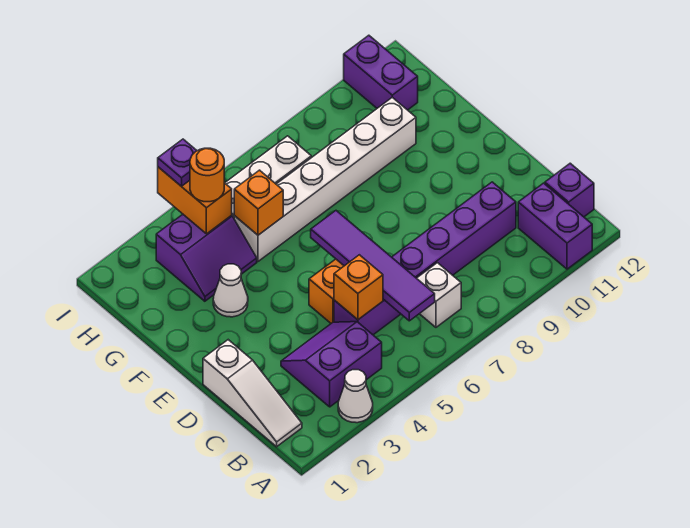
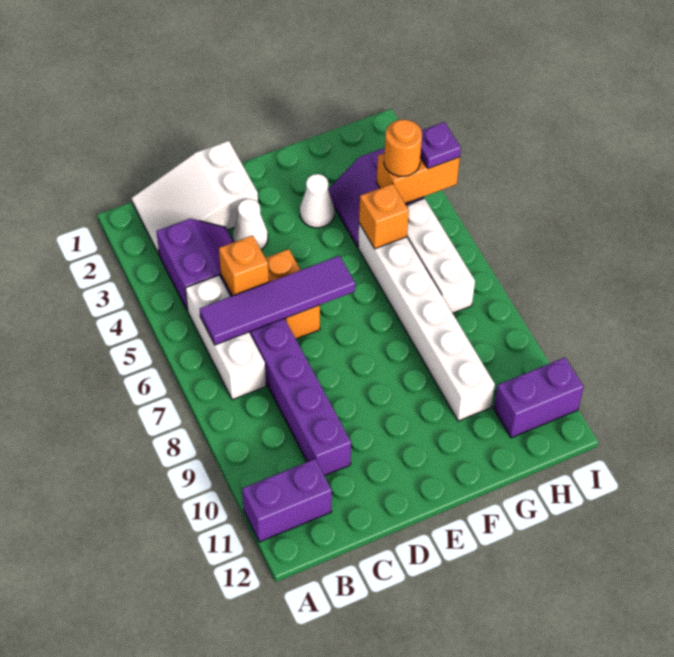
white cone A3 level 1 -> white cone D3 level 1
white slope B1:D1 level 1 top D -> white slope B1:D2 level 1 top D
white brick B7 level 1 -> white brick B5:B7 level 1
purple brick B12 level 1 -> none

